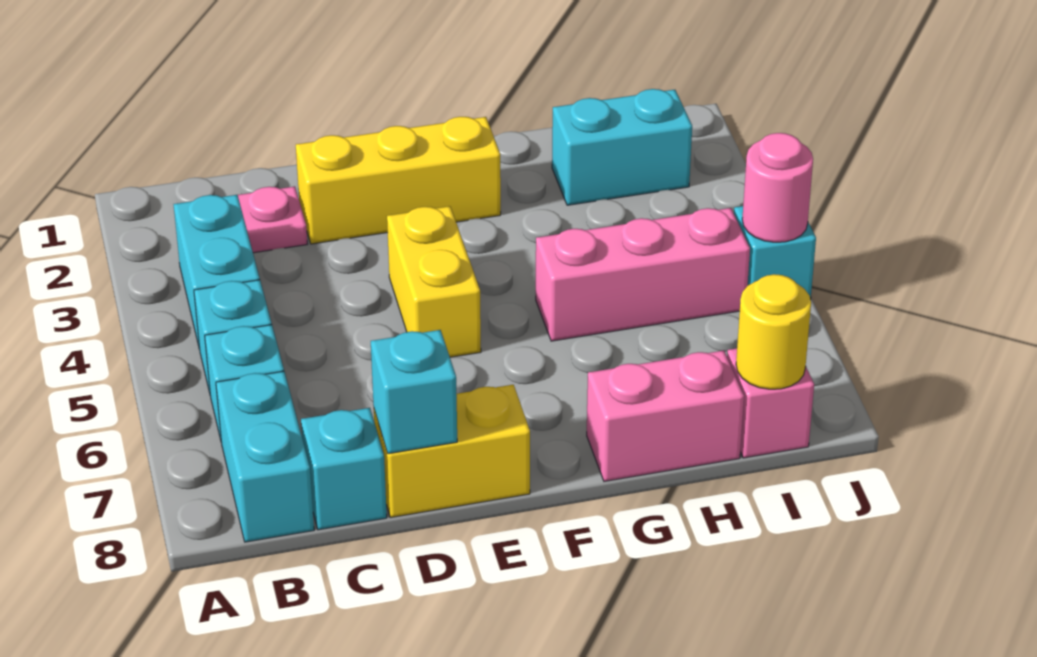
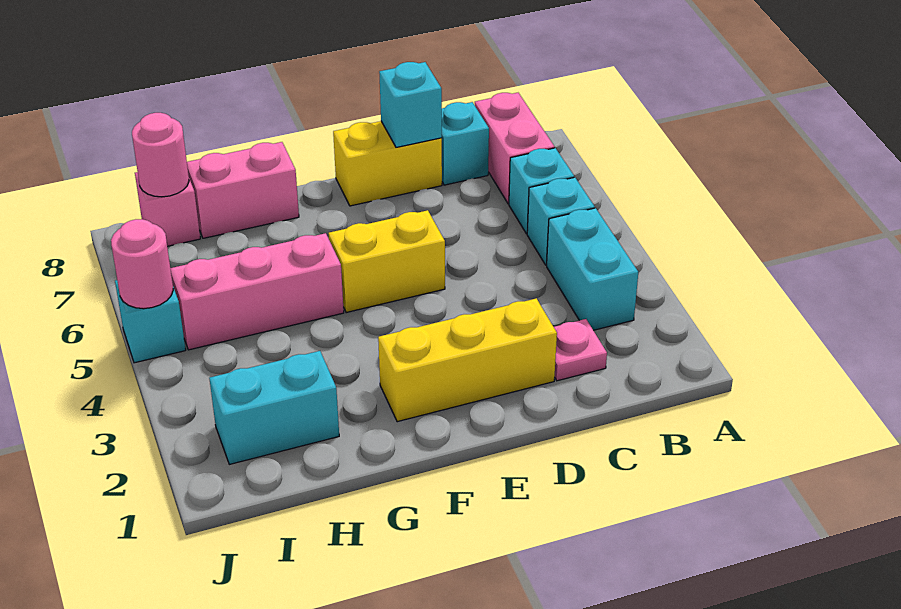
cyan brick B7:B8 level 1 -> pink brick B7:B8 level 1
yellow brick E4:E5 level 1 -> yellow brick E5:F5 level 1
yellow round brick I8 level 2 -> pink round brick I8 level 2

